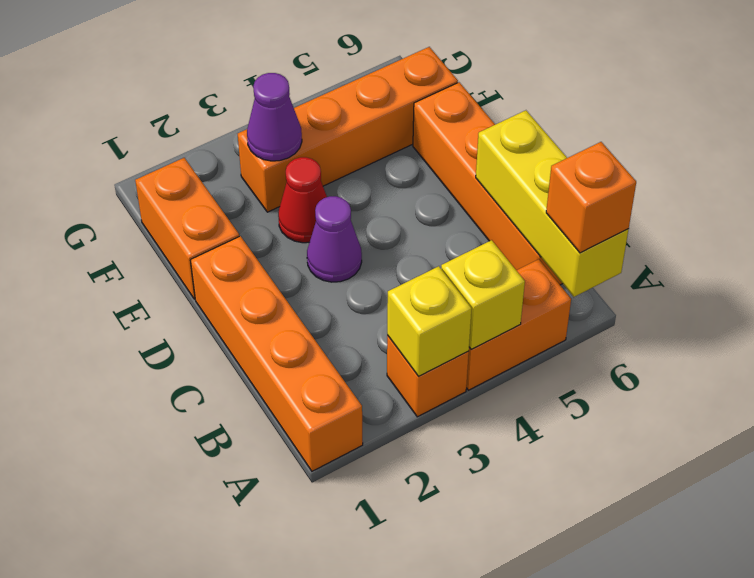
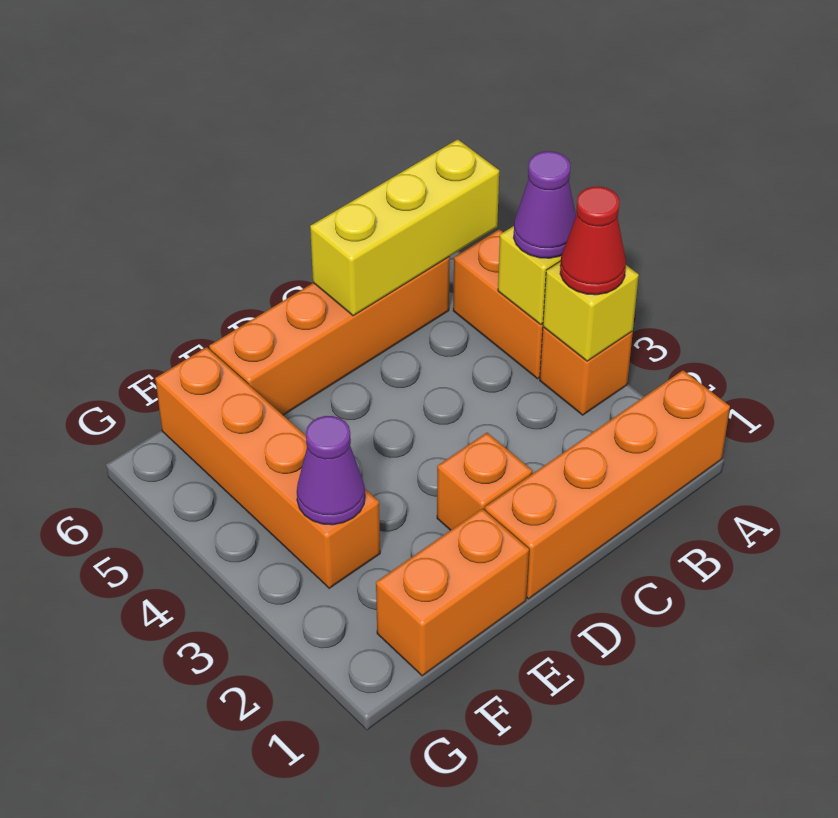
orange brick A6 level 3 -> orange brick D2 level 1
purple cone D3 level 1 -> purple cone A4 level 3
red cone E3 level 1 -> red cone A3 level 3

